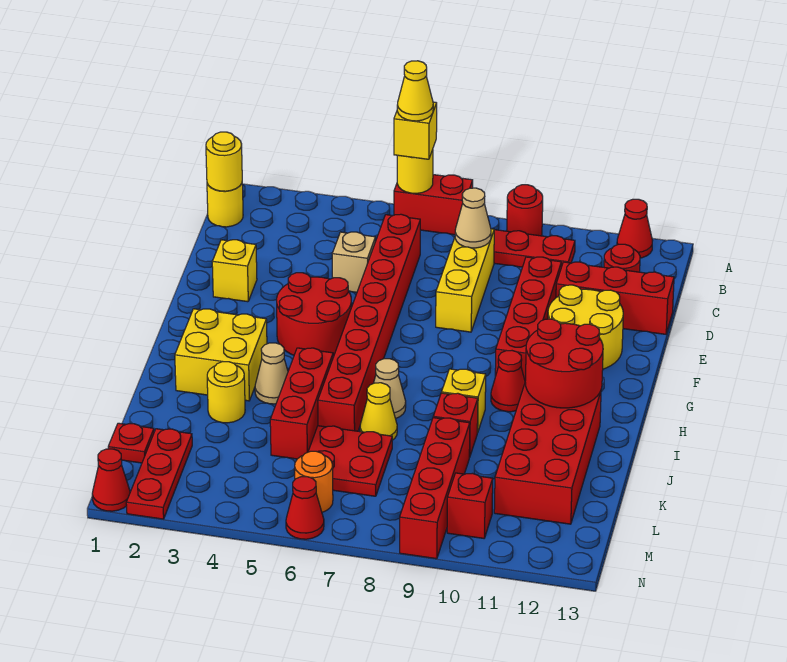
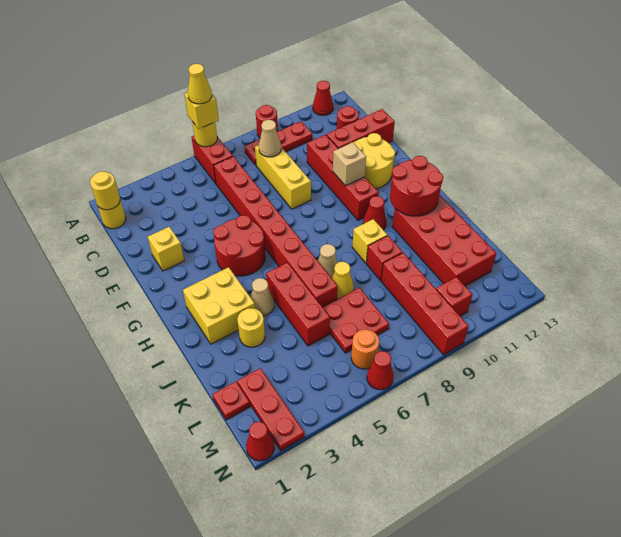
red brick A6:A7 level 1 -> red brick A6:B6 level 1
tan brick D5 level 1 -> tan brick F10 level 2

